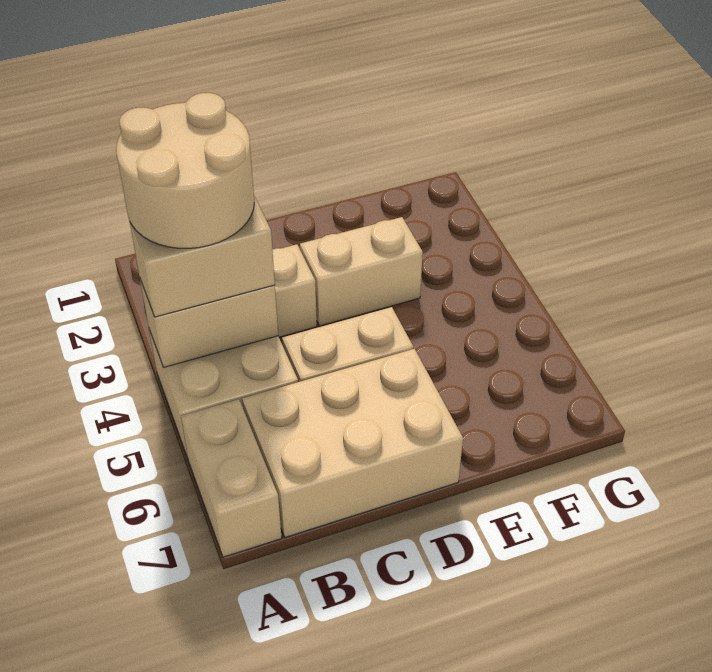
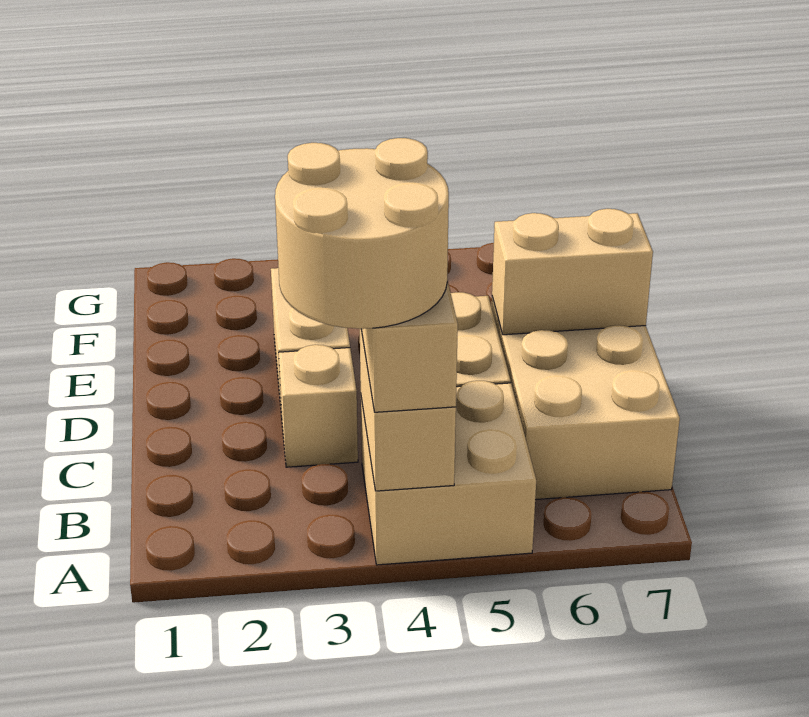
tan brick A6:A7 level 1 -> tan brick D6:D7 level 2

